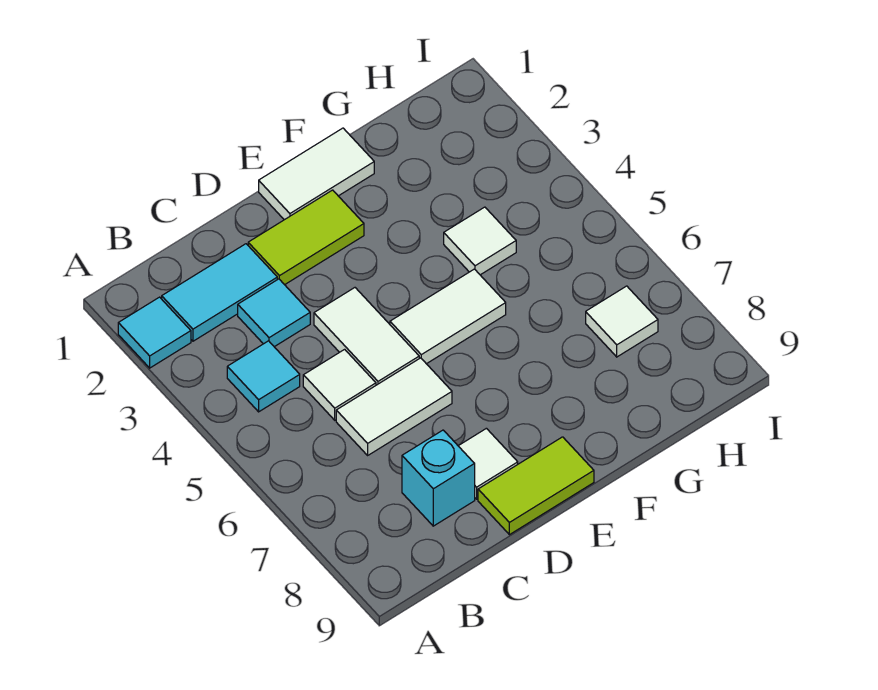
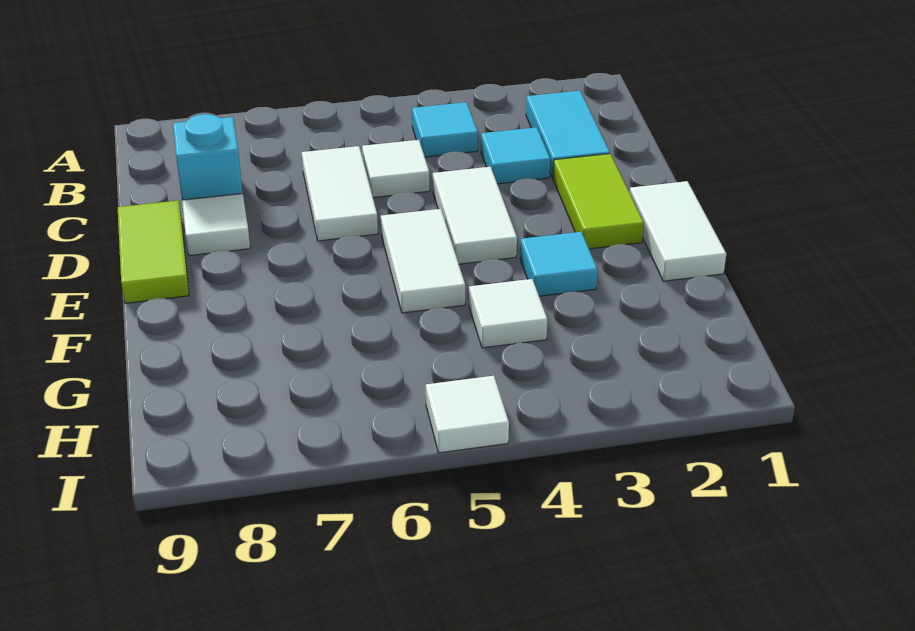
cyan tile A2 level 1 -> cyan tile F3 level 1
white tile D4:D5 level 1 -> white tile D4:E4 level 1
white tile H7 level 1 -> white tile I5 level 1

